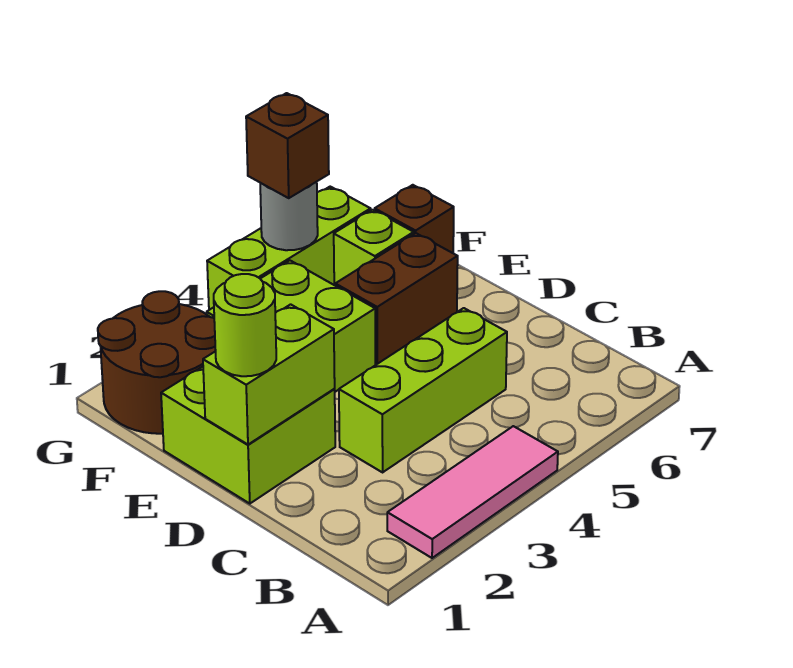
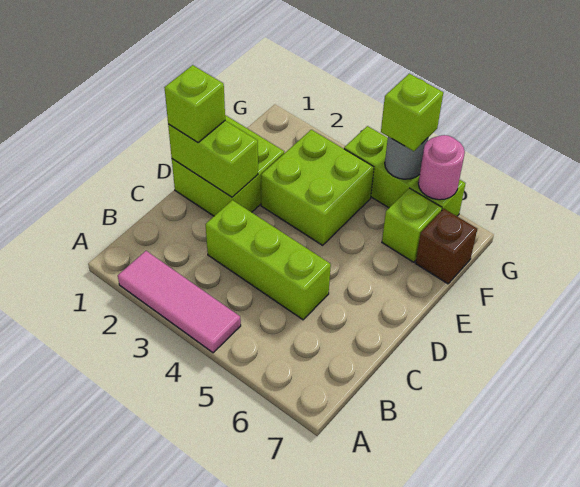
lime round brick D1 level 3 -> lime brick D1 level 3
brown brick E5:E6 level 1 -> none
brown round brick F1:G2 level 1 -> none
brown brick G5 level 3 -> lime brick G5 level 3
none -> pink round brick G6 level 2

